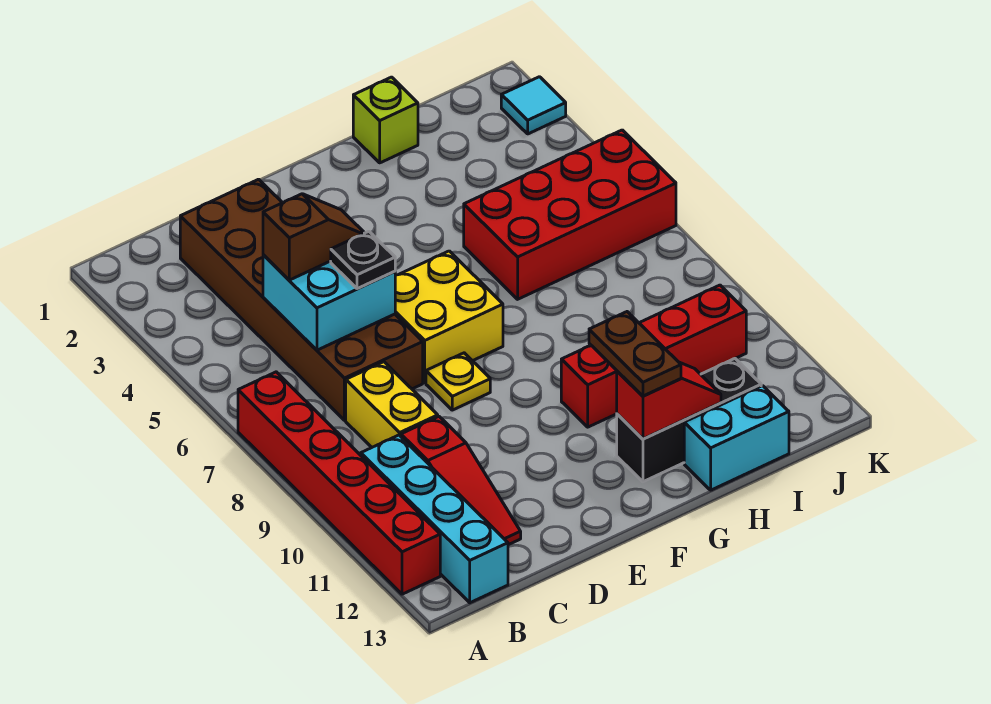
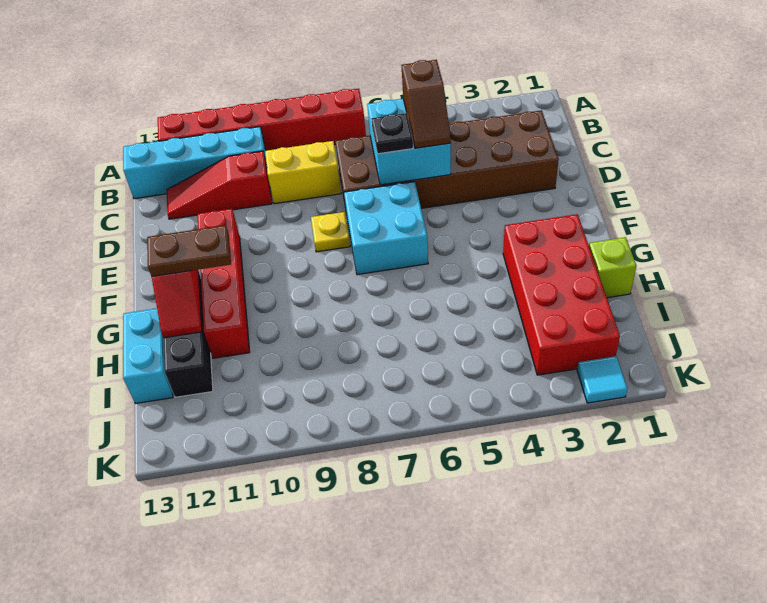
yellow brick E6:F7 level 1 -> cyan brick E6:F7 level 1
red brick G10:J10 level 1 -> red brick E11:H11 level 1
red brick H5:K6 level 1 -> red brick G2:J3 level 1

